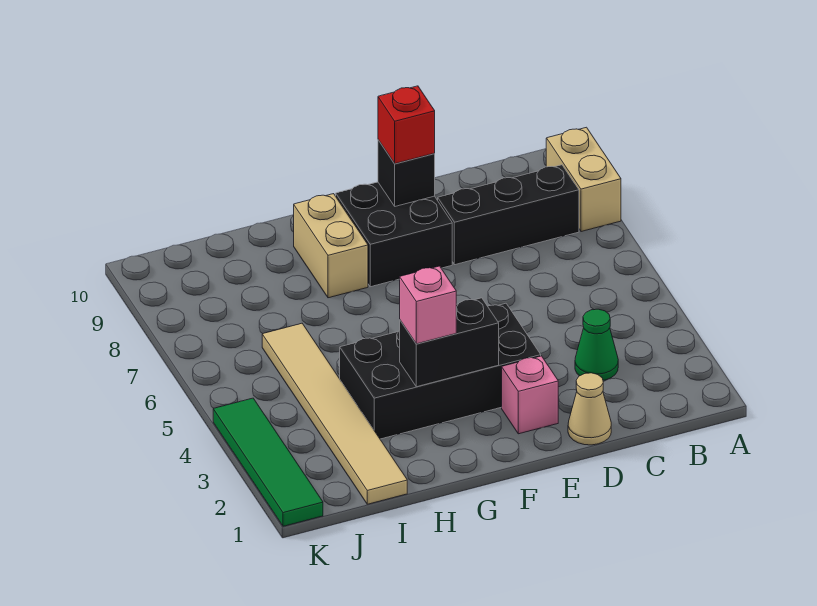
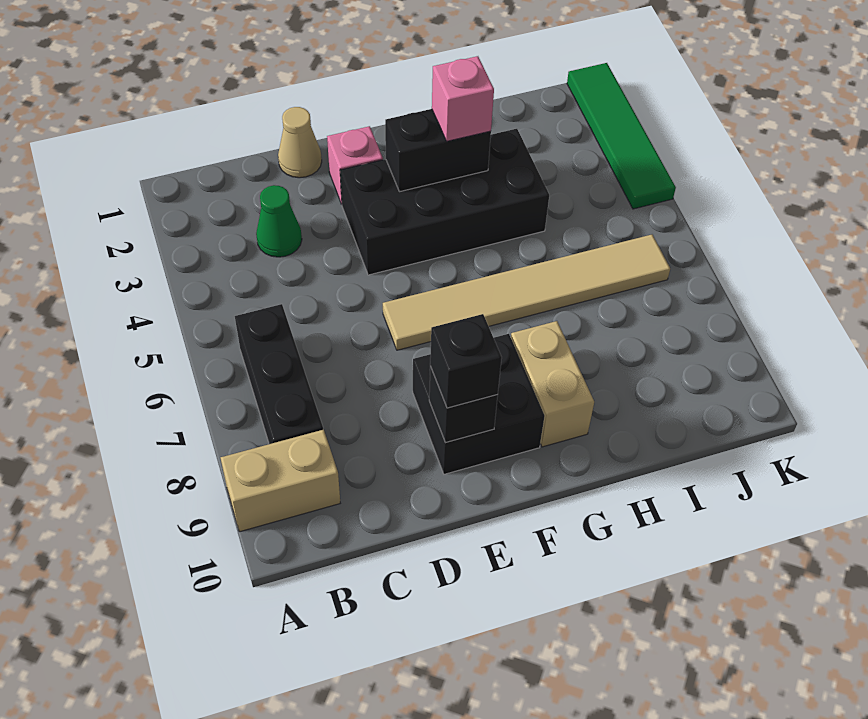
tan brick A8:A9 level 1 -> tan brick A9:B9 level 1
black brick B8:D8 level 1 -> black brick B6:B8 level 1
red brick E9 level 3 -> black brick E9 level 3
tan tile I1:I6 level 1 -> tan tile E6:J6 level 1

